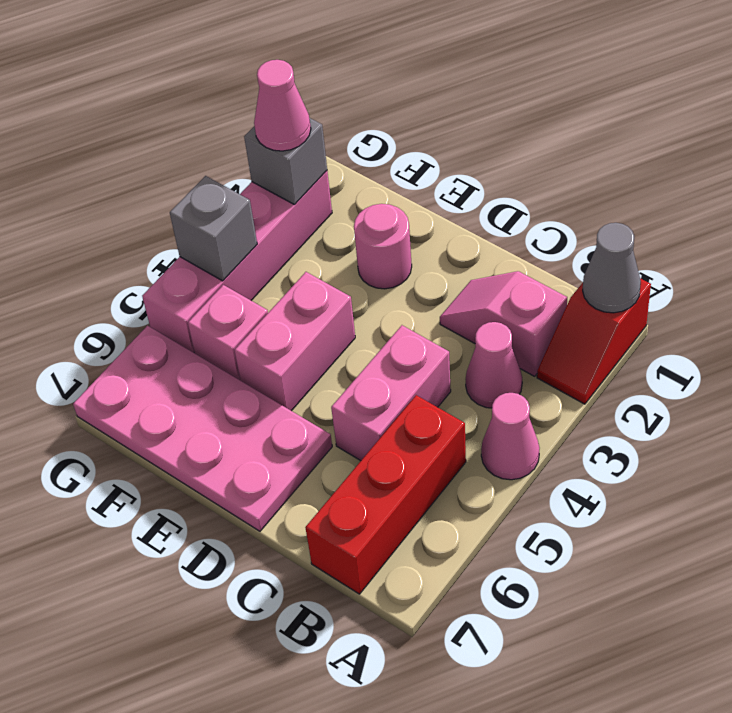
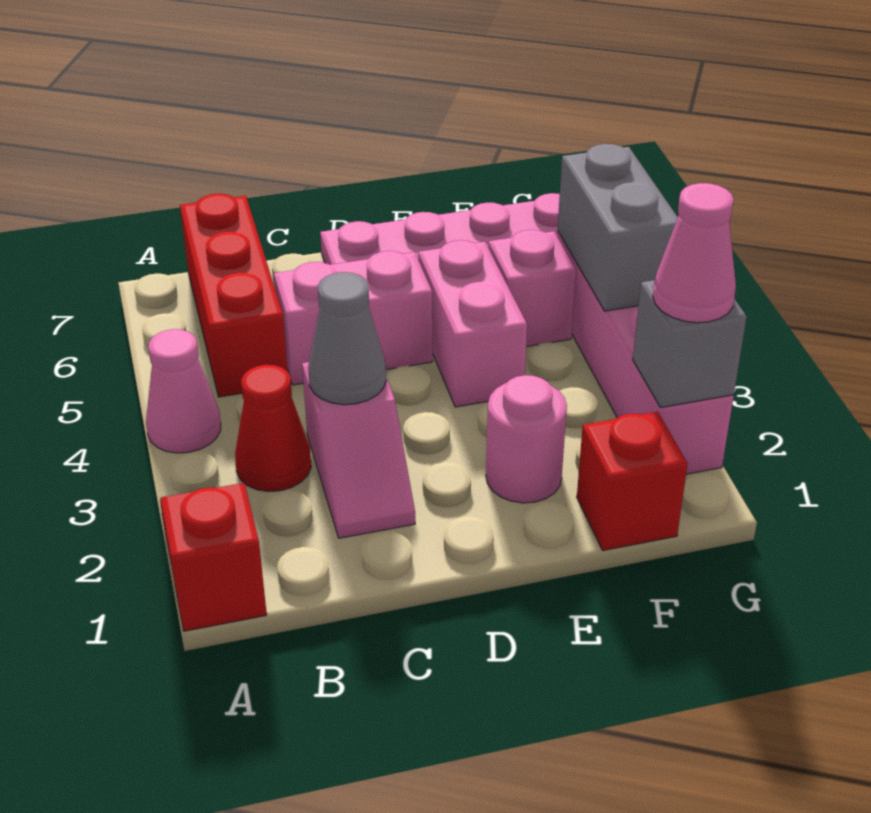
grey cone A1 level 2 -> grey cone C3 level 2
pink slope B2:C2 level 1 top B -> pink slope C2:C3 level 1 top 3
pink cone B3 level 1 -> red cone B3 level 1
pink brick C4:C5 level 1 -> pink brick C5:D5 level 1
none -> red brick F1 level 1
grey brick G4 level 2 -> grey brick G4:G5 level 2

